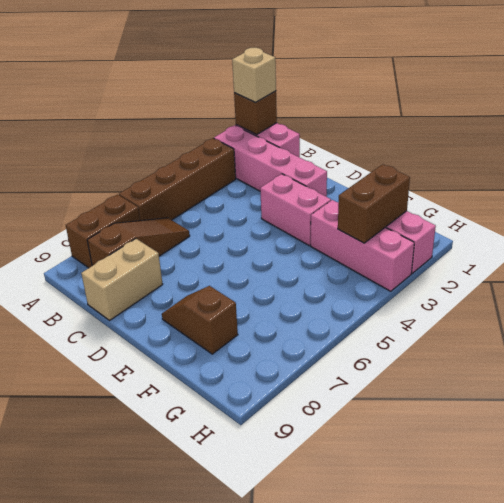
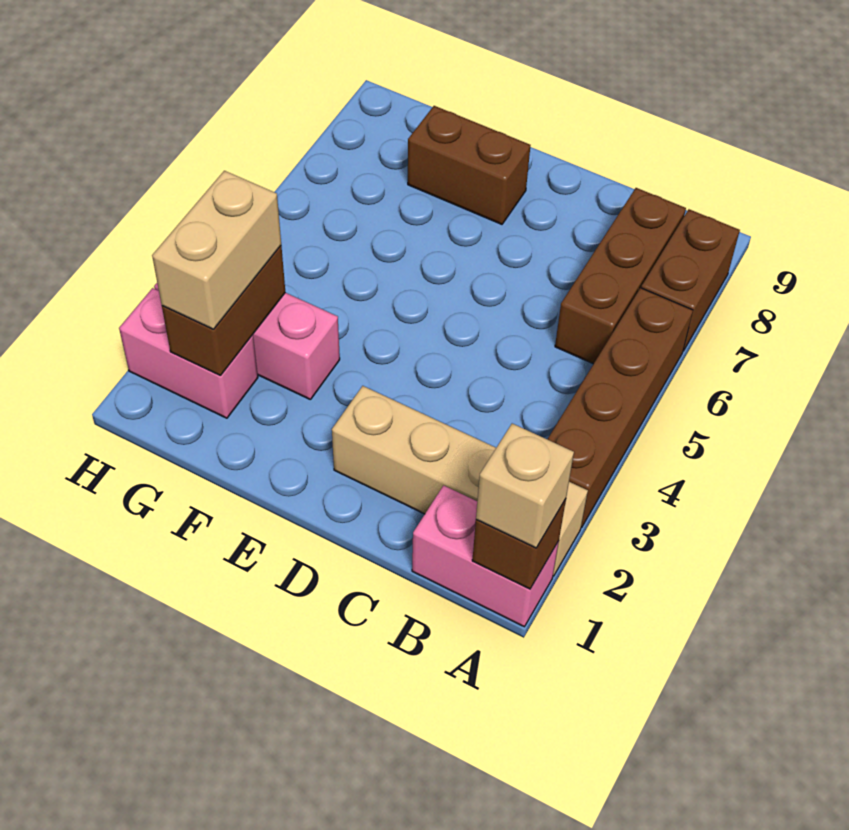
pink brick A2:D2 level 1 -> tan brick A2:D2 level 1
brown slope B6:B8 level 1 top 8 -> brown brick B6:B8 level 1
tan brick C8:C9 level 1 -> tan brick G2:G3 level 3
pink brick D3:E3 level 1 -> none
brown slope E8:F8 level 1 top F -> brown brick E8:F8 level 1

